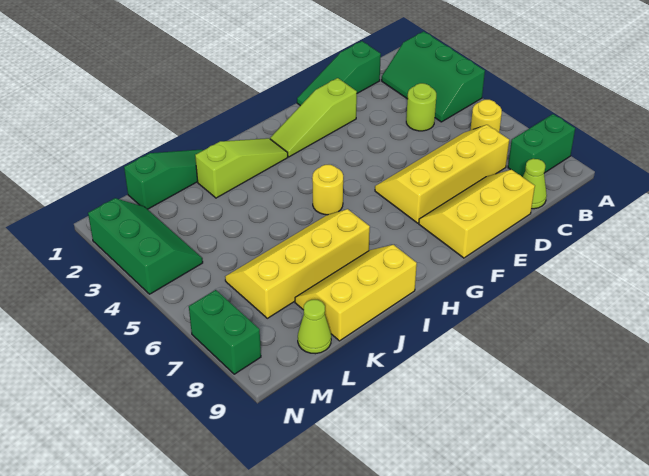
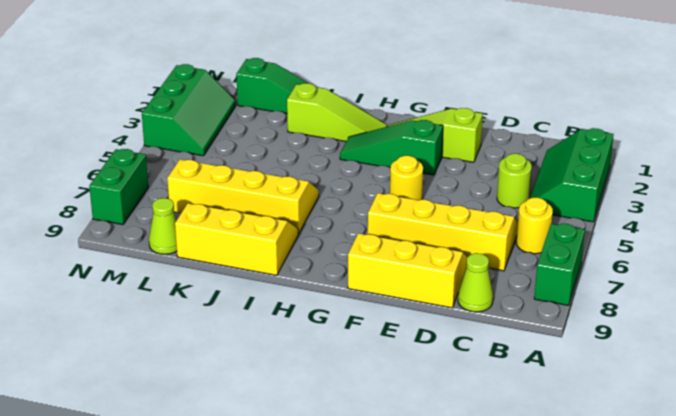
green brick A8:B8 level 1 -> green brick A7:A8 level 1
green slope C1:E1 level 1 top C -> green slope F3:H3 level 1 top F
yellow round brick H5 level 1 -> yellow round brick F5 level 1

